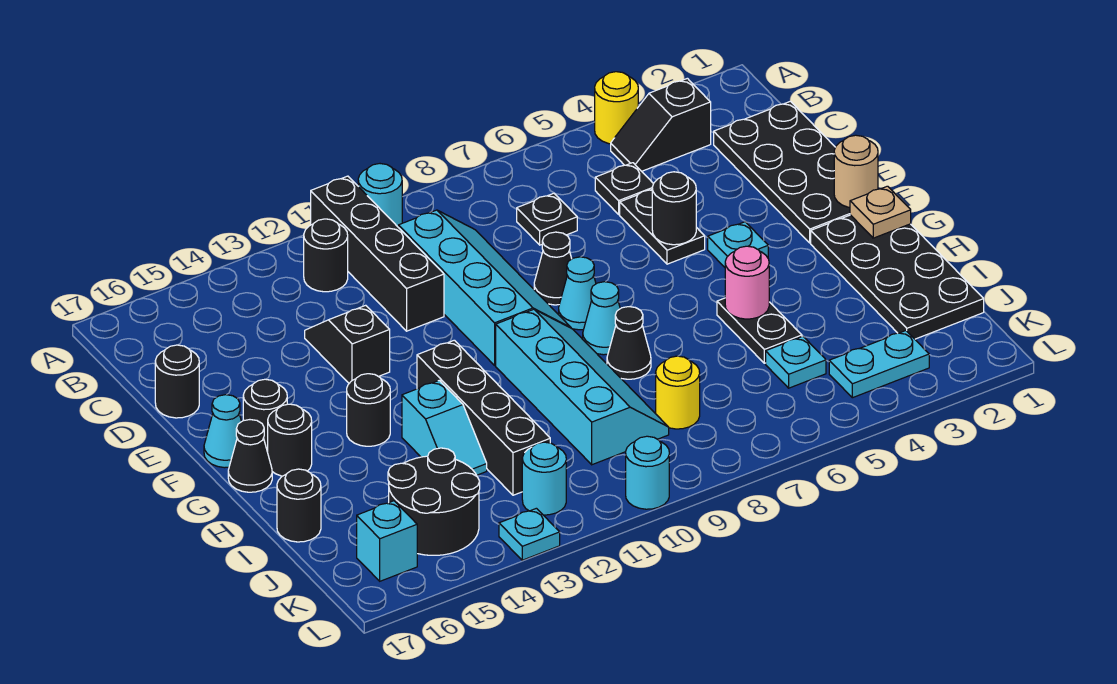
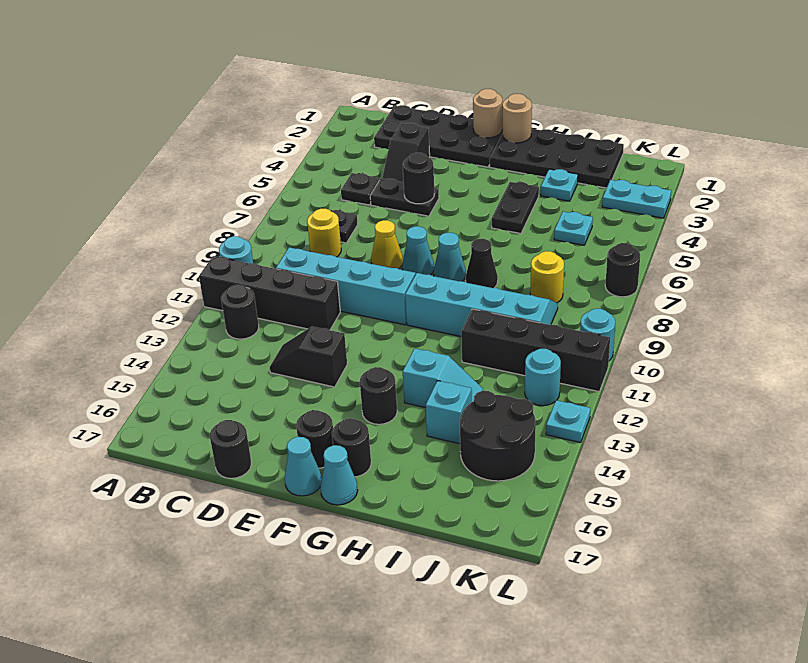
yellow round brick A4 level 1 -> yellow round brick C8 level 1
black slope B3:B4 level 1 top 3 -> black slope D3:D4 level 1 top 3
black cone E8 level 1 -> yellow cone E8 level 1
cyan plate F4 level 1 -> cyan plate I3 level 1
tan plate G1 level 2 -> tan round brick G1 level 2
black brick G12:J12 level 1 -> black brick I11:L11 level 1
black cone G17 level 1 -> cyan cone G17 level 1
black plate H5:I5 level 1 -> black plate H4:H5 level 1
pink round brick H5 level 2 -> none
black round brick I17 level 1 -> black round brick L7 level 1
cyan plate K3:K4 level 1 -> cyan plate K3:L3 level 1
cyan brick K16 level 1 -> cyan brick I14 level 1

